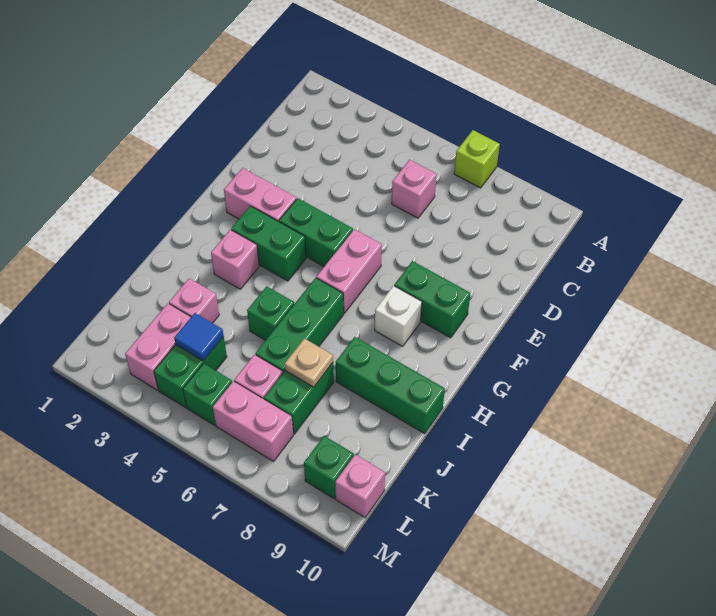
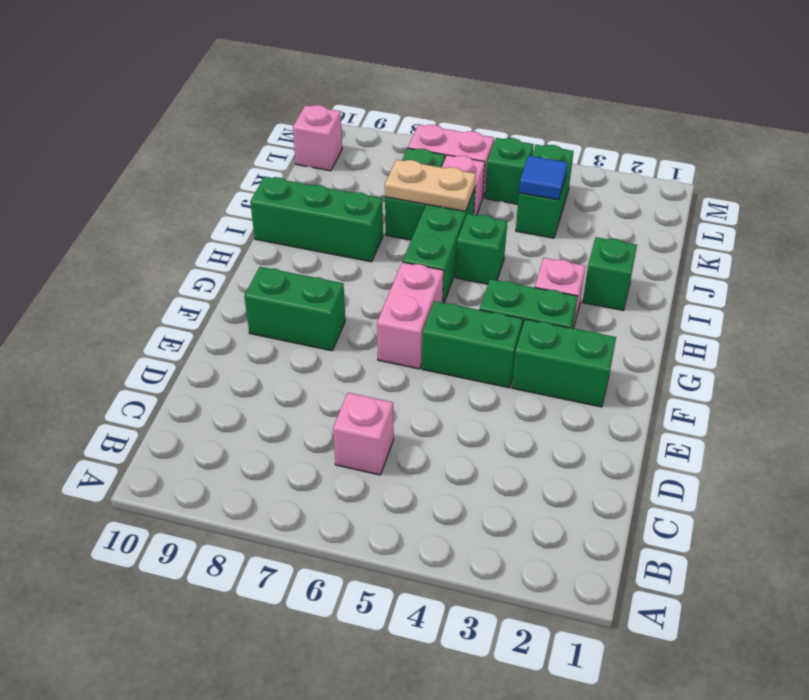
lime brick A7 level 1 -> none
pink brick F2:F3 level 1 -> green brick F2:F3 level 1
white brick G8 level 1 -> none
pink brick J3 level 1 -> none
tan plate J7 level 2 -> tan plate J6:J7 level 2
pink brick K3:L3 level 1 -> none
green brick L9 level 1 -> green brick I2 level 1

